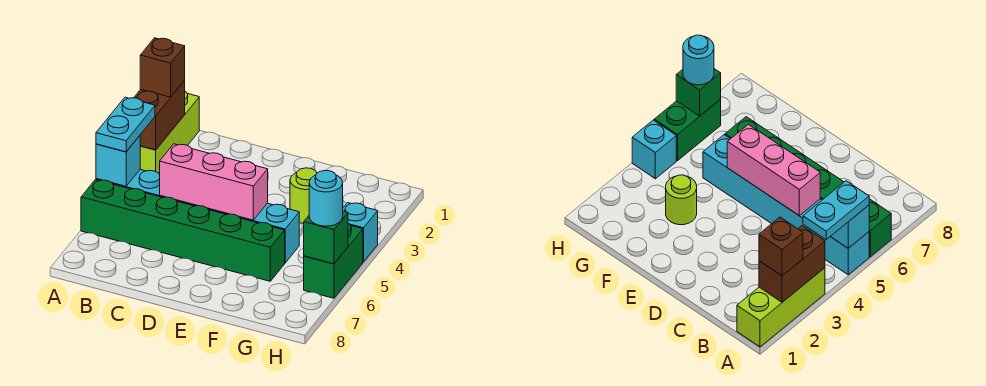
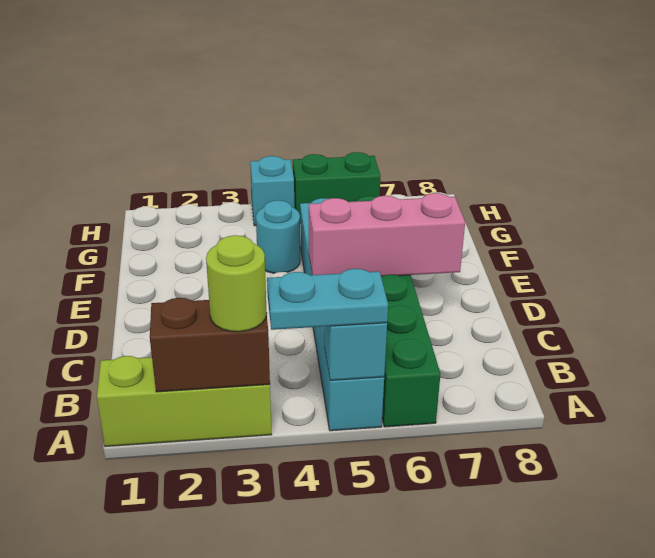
brown brick A2 level 3 -> none
pink brick C5:E5 level 2 -> pink brick D5:D7 level 2
lime round brick F3 level 1 -> lime round brick A3 level 3
green brick H6 level 2 -> none
cyan round brick H6 level 3 -> cyan round brick F4 level 1

